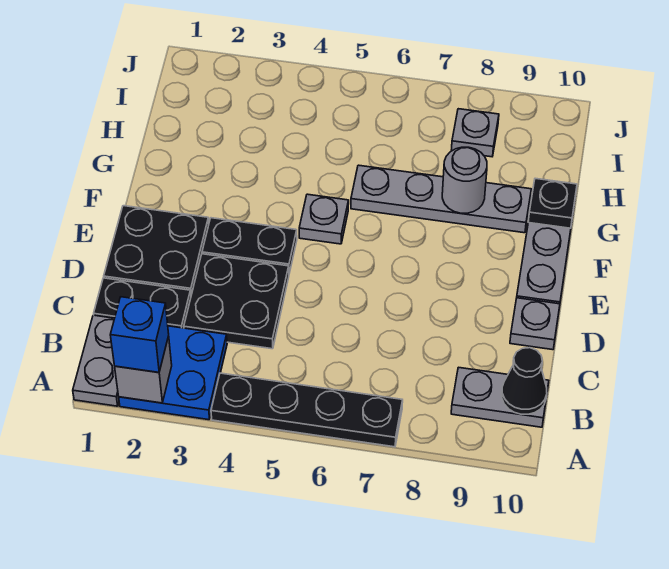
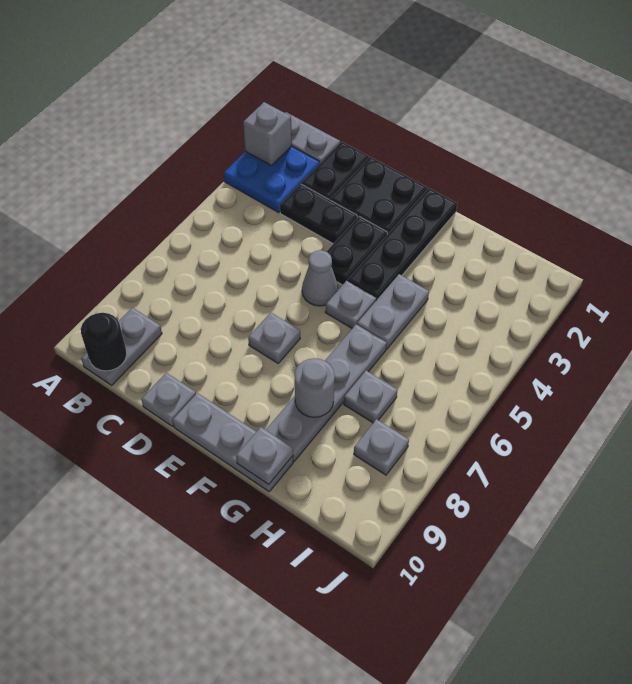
blue brick A2 level 3 -> none
black plate A4:A7 level 1 -> black plate F1:F4 level 1
black cone B10 level 2 -> black round brick B10 level 2
black plate C3:D4 level 1 -> black plate C3:D3 level 1
none -> grey cone E5 level 1
none -> grey plate E7 level 1
none -> grey plate G4:G5 level 1
black plate G10 level 2 -> grey plate G10 level 2
none -> grey plate H7 level 1

